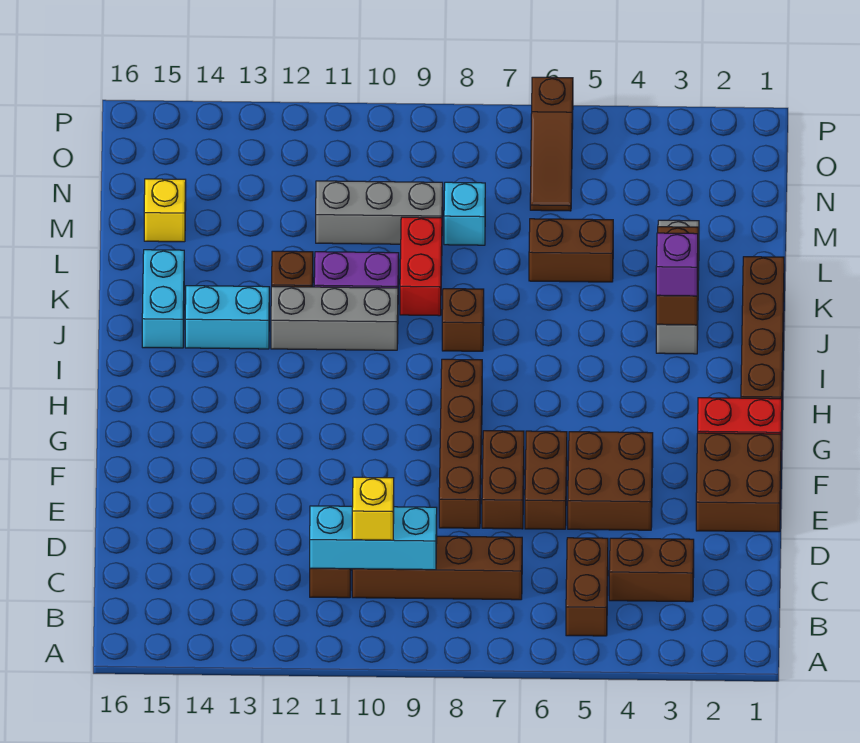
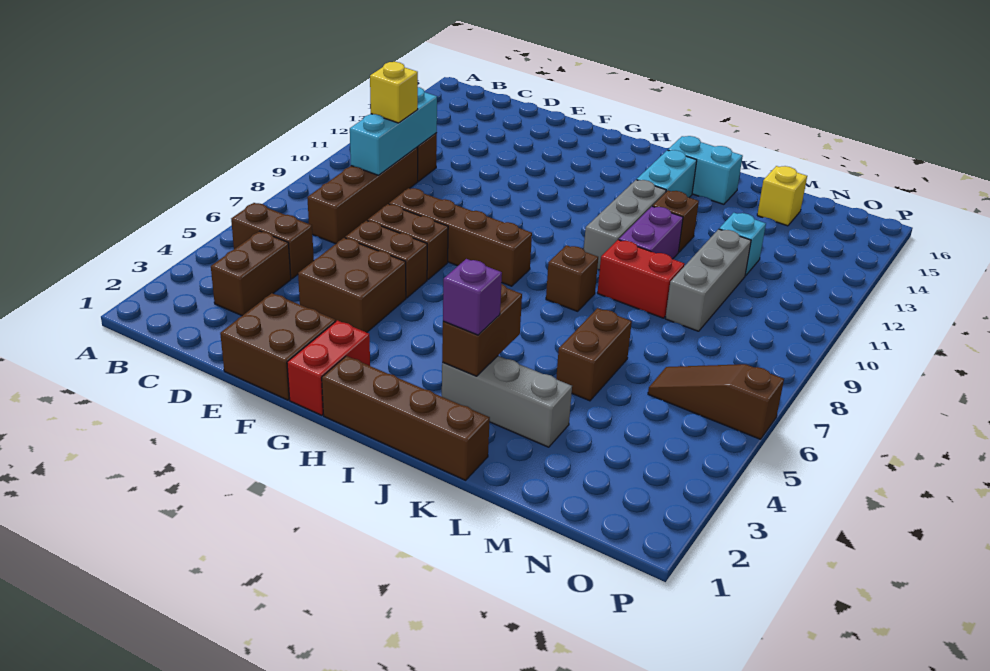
brown brick J3:K3 level 2 -> brown brick J3:J4 level 2
cyan brick M8 level 1 -> cyan brick M12 level 1

